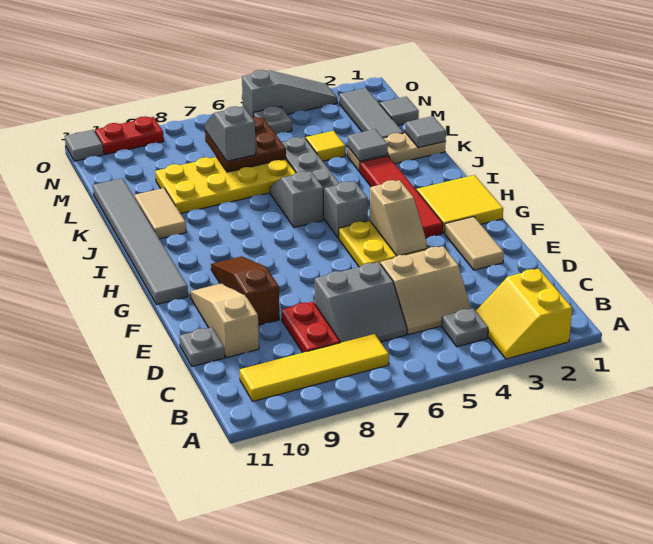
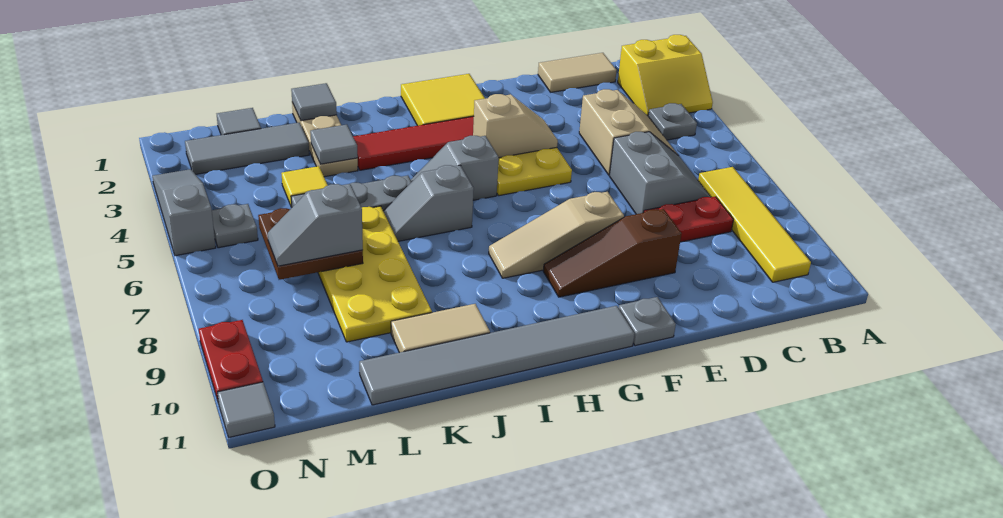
tan slope D10:F10 level 1 top D -> tan slope F8:H8 level 1 top F
grey plate D11 level 1 -> grey plate F11 level 1
tan tile E2:F2 level 1 -> tan tile C1:D1 level 1

